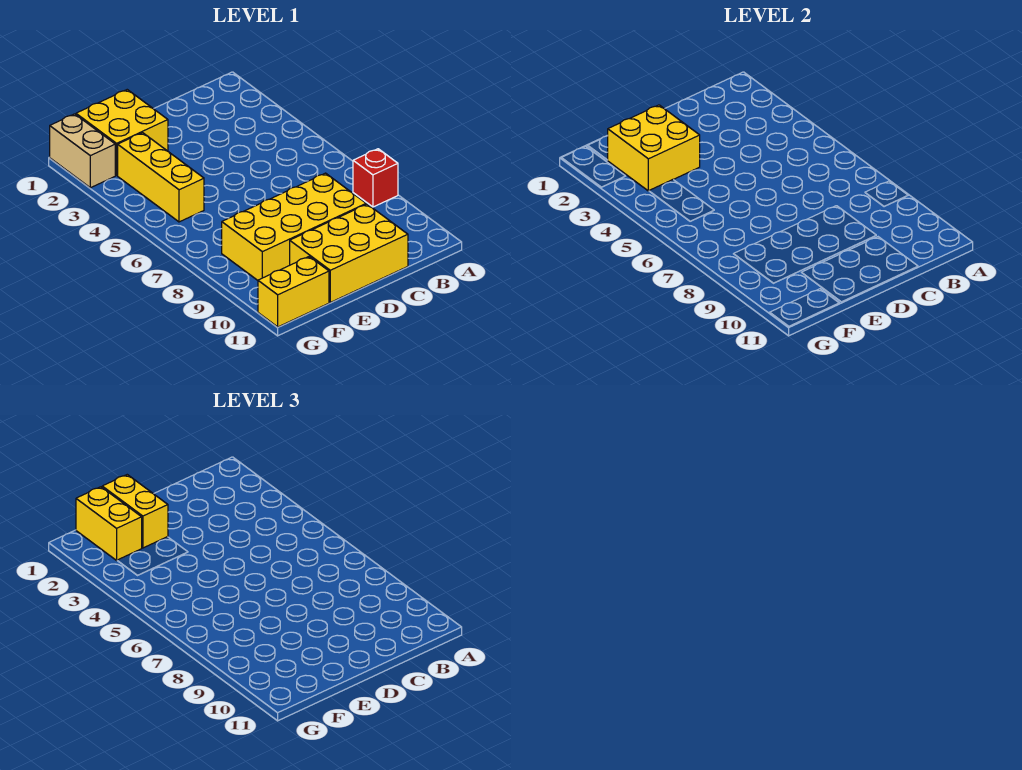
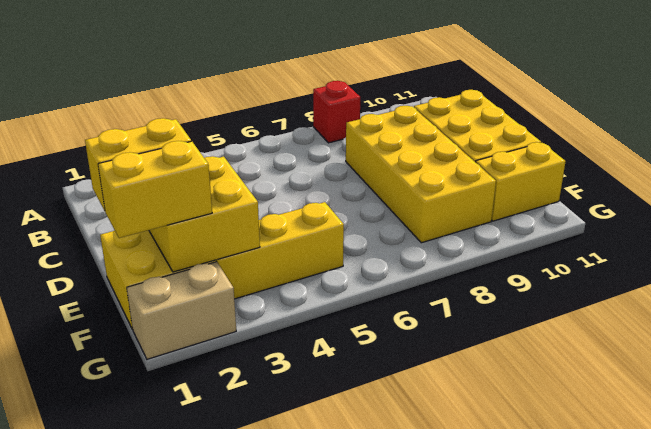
yellow brick F11:G11 level 1 -> yellow brick F10:F11 level 1

